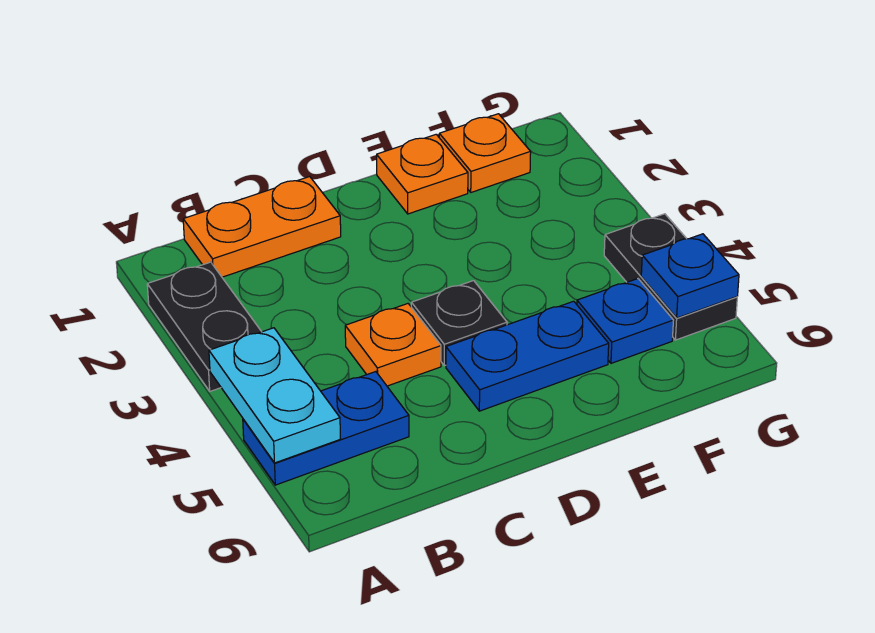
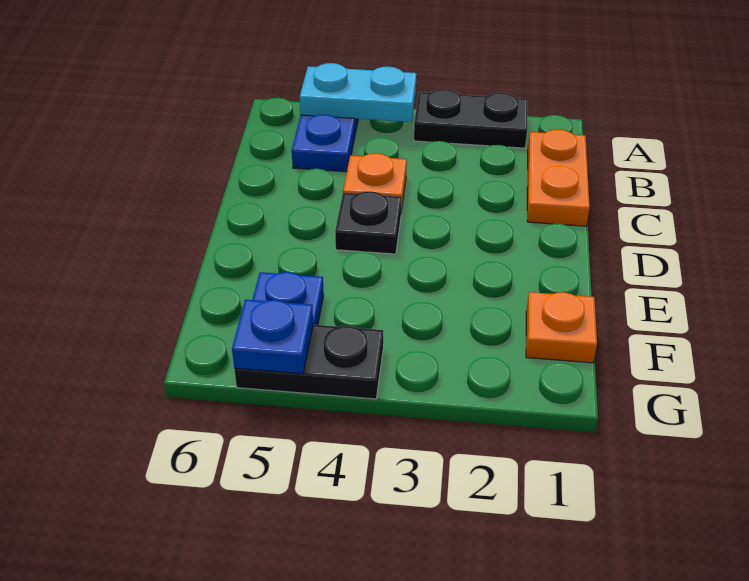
blue plate D5:E5 level 1 -> none
orange plate E1 level 1 -> none

